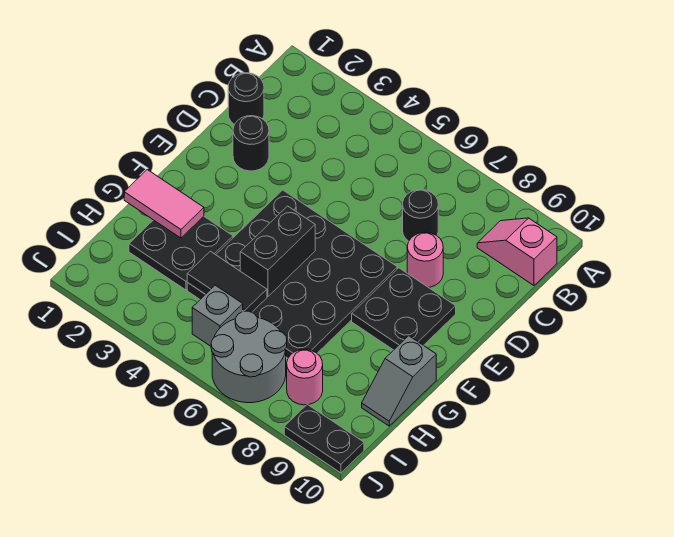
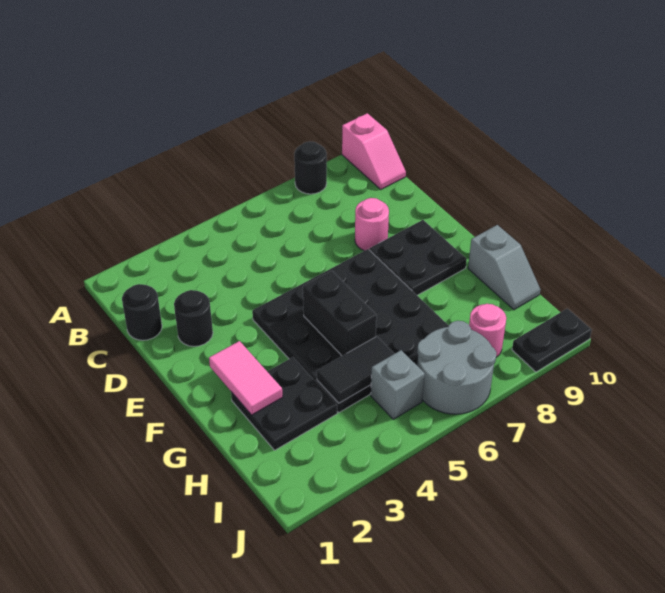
pink slope B9:B10 level 1 top 10 -> pink slope A10:B10 level 1 top A
black round brick C7 level 1 -> black round brick A8 level 1
pink tile G1:G2 level 2 -> pink tile F2:G2 level 2

